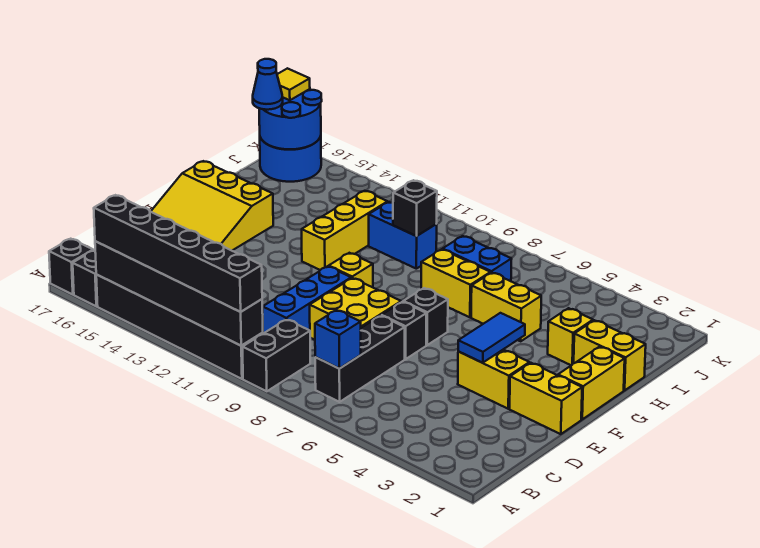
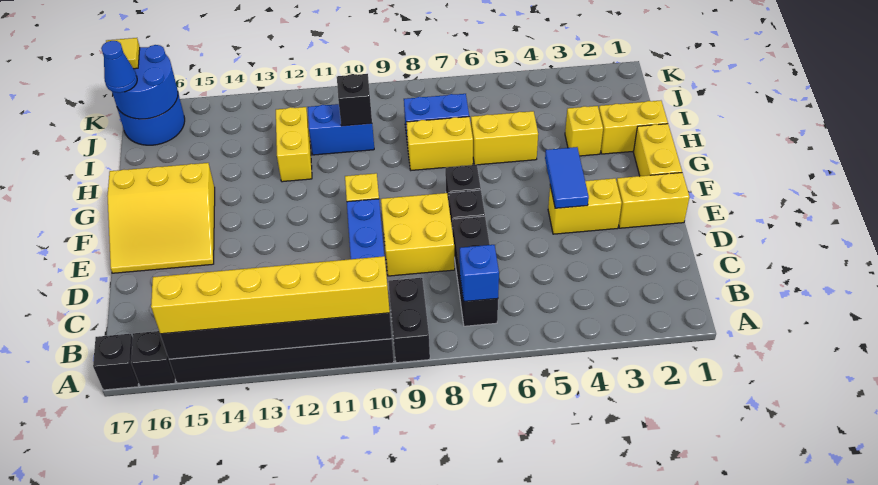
black brick A10:A15 level 3 -> yellow brick A10:A15 level 3
yellow brick G12:I12 level 1 -> yellow brick H12:I12 level 1

